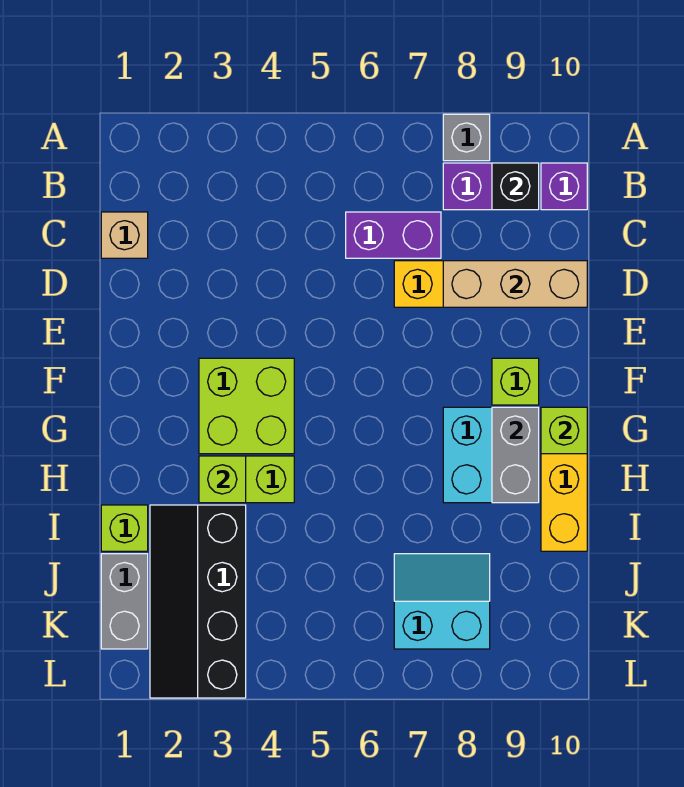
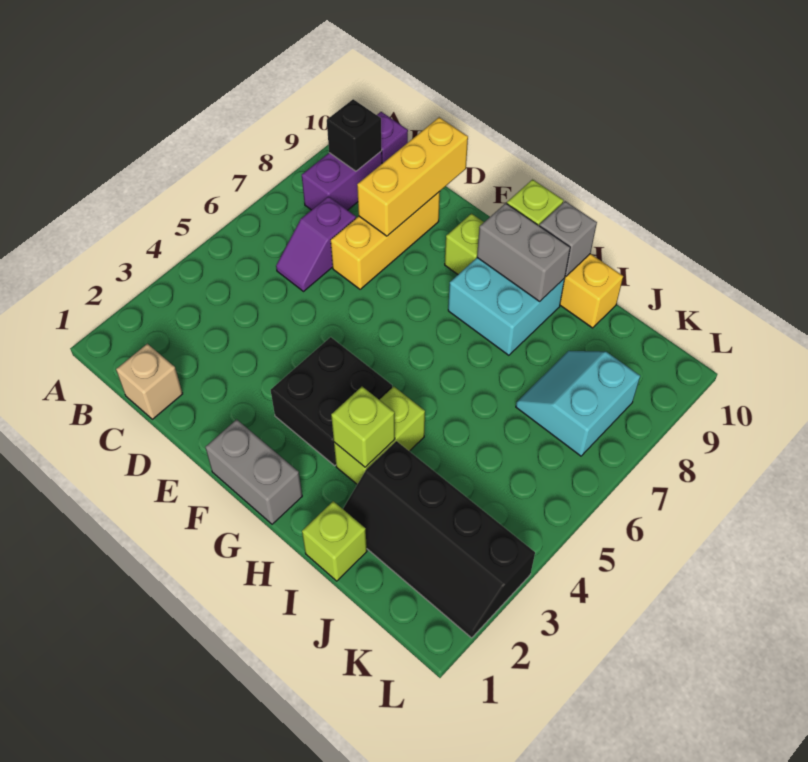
grey brick A8 level 1 -> grey brick H10 level 2
purple brick C6:C7 level 1 -> purple slope C6:C7 level 1 top 7
tan brick D8:D10 level 2 -> yellow brick D8:D10 level 2
lime brick F3:G4 level 1 -> black brick F3:G4 level 1
grey brick J1:K1 level 1 -> grey brick F1:G1 level 1

